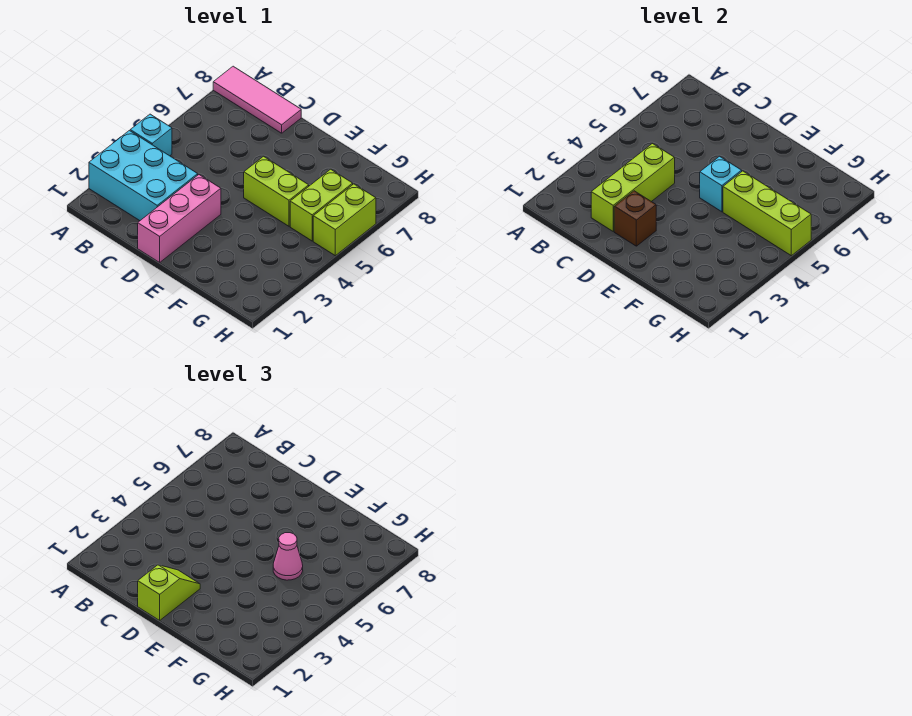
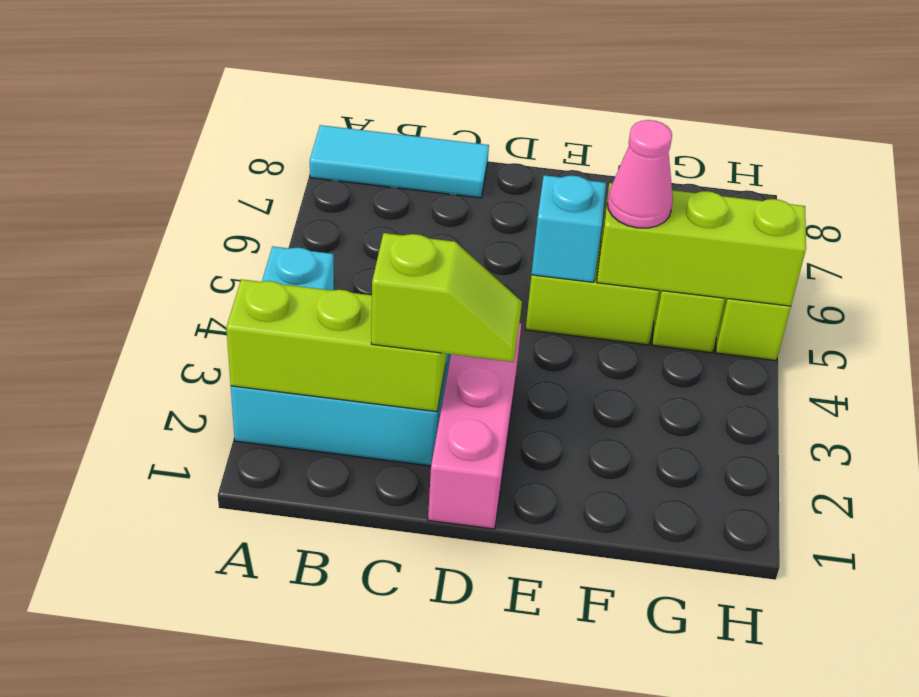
pink tile A8:C8 level 1 -> cyan tile A8:C8 level 1
lime brick C2:C4 level 2 -> lime brick A2:C2 level 2
lime slope D1:D2 level 3 top 1 -> lime slope C2:D2 level 3 top C
brown brick D2 level 2 -> none

